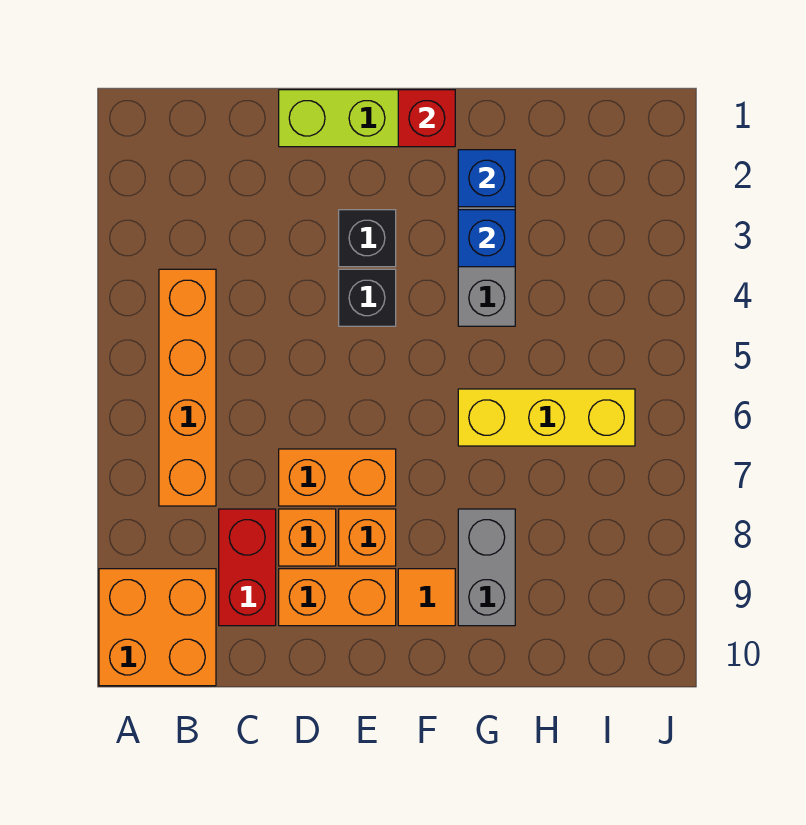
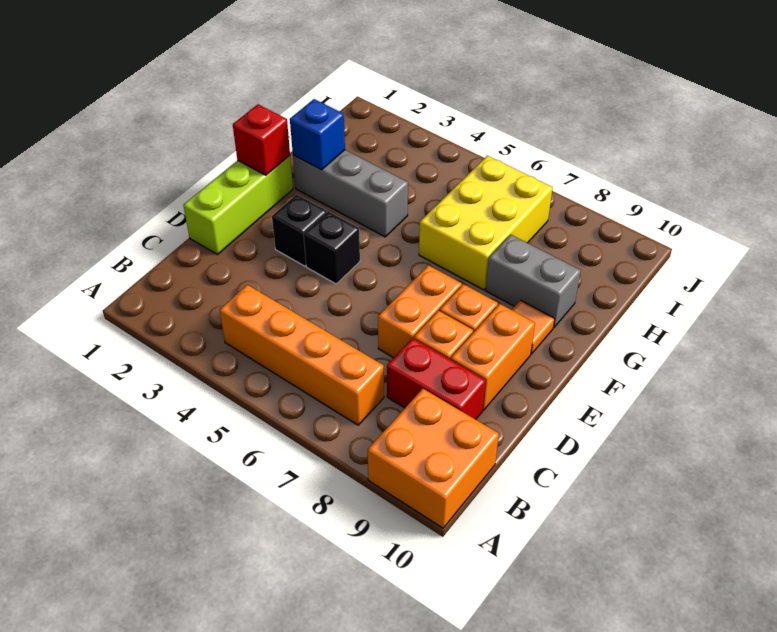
blue brick G3 level 2 -> none
yellow brick G6:I6 level 1 -> yellow brick G6:I7 level 1

